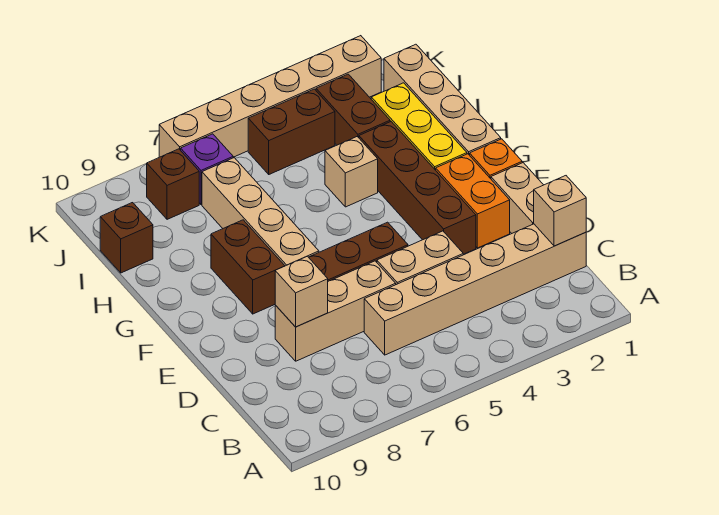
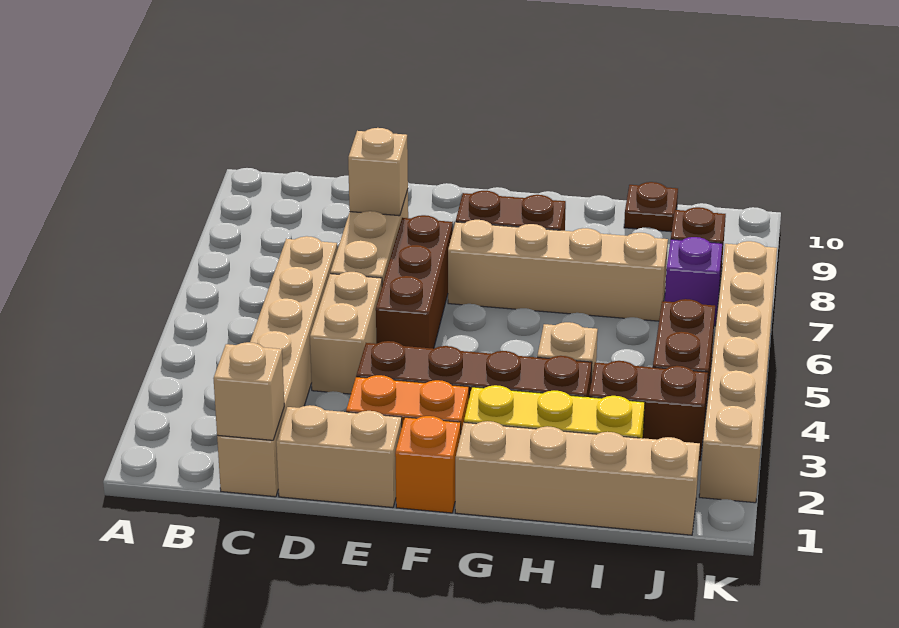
brown brick I10 level 1 -> brown plate I10 level 1

